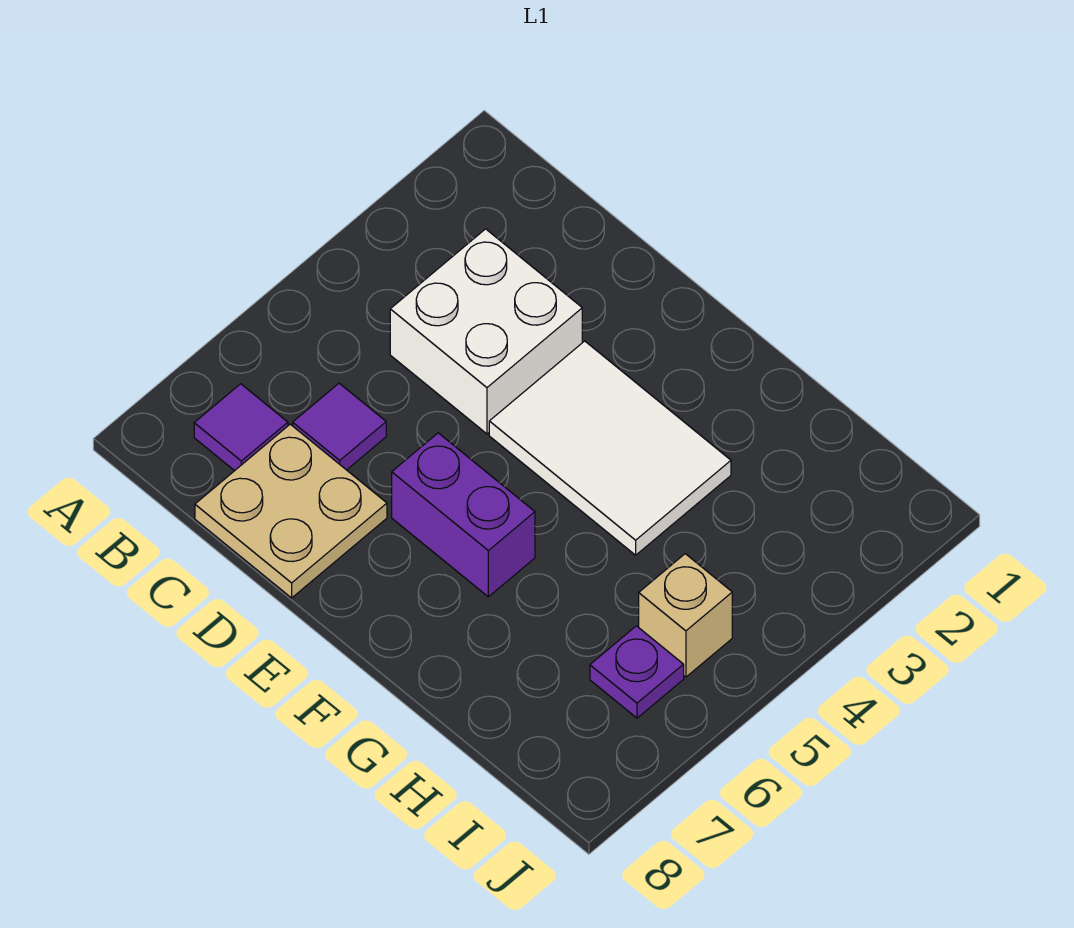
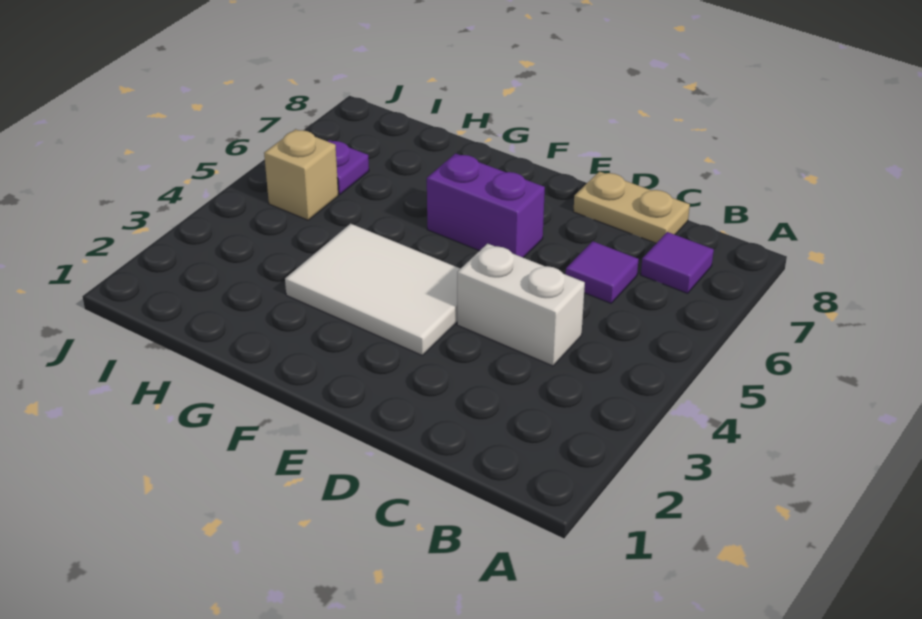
white brick C3:D4 level 1 -> white brick C4:D4 level 1
tan plate C7:D8 level 1 -> tan plate C8:D8 level 1

